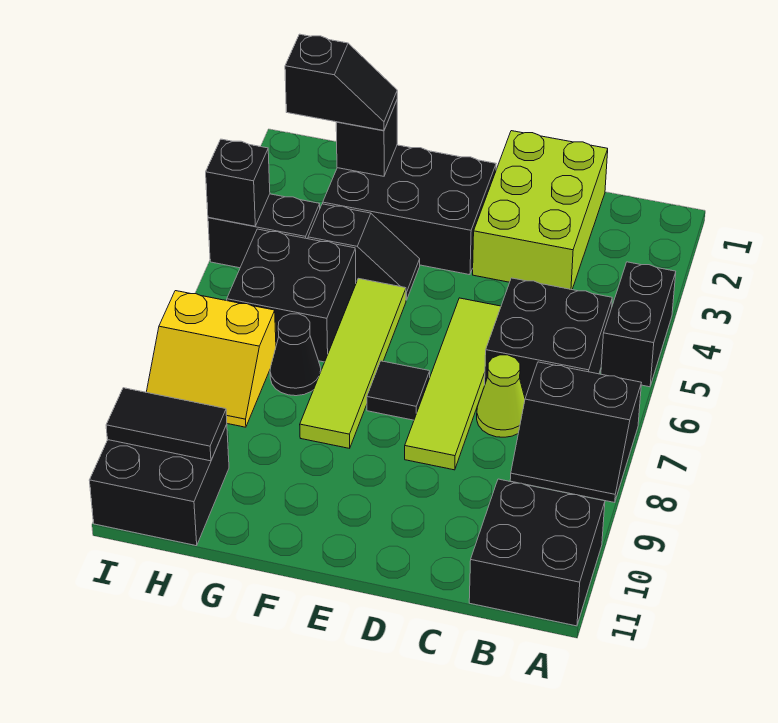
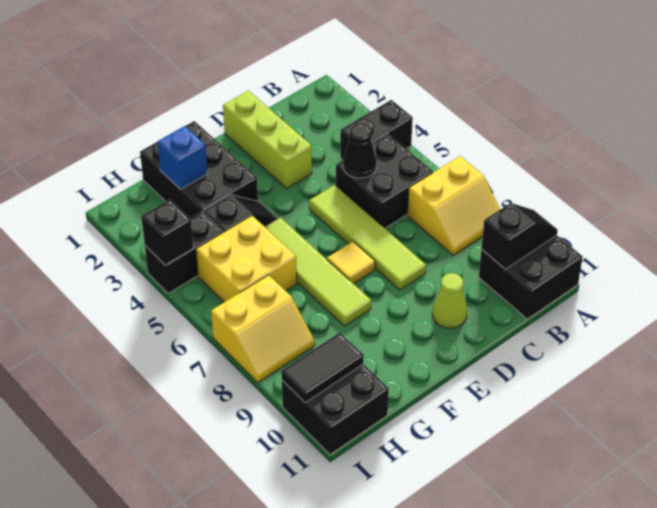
black brick A4:A5 level 1 -> black brick A4:B4 level 1
black slope A7:B8 level 1 top 7 -> yellow slope A7:B8 level 1 top 7
lime brick C1:D3 level 1 -> lime brick D1:D3 level 1
lime cone C7 level 1 -> lime cone D10 level 1
black brick E2:G3 level 1 -> black brick F1:G3 level 1
black tile E7 level 1 -> yellow tile E7 level 1
black brick G2 level 2 -> blue brick G2 level 2
black slope G2:H2 level 3 top H -> black slope A10:B10 level 2 top B
black brick G5:H6 level 1 -> yellow brick G5:H6 level 1
black cone G7 level 1 -> black cone C5 level 2

